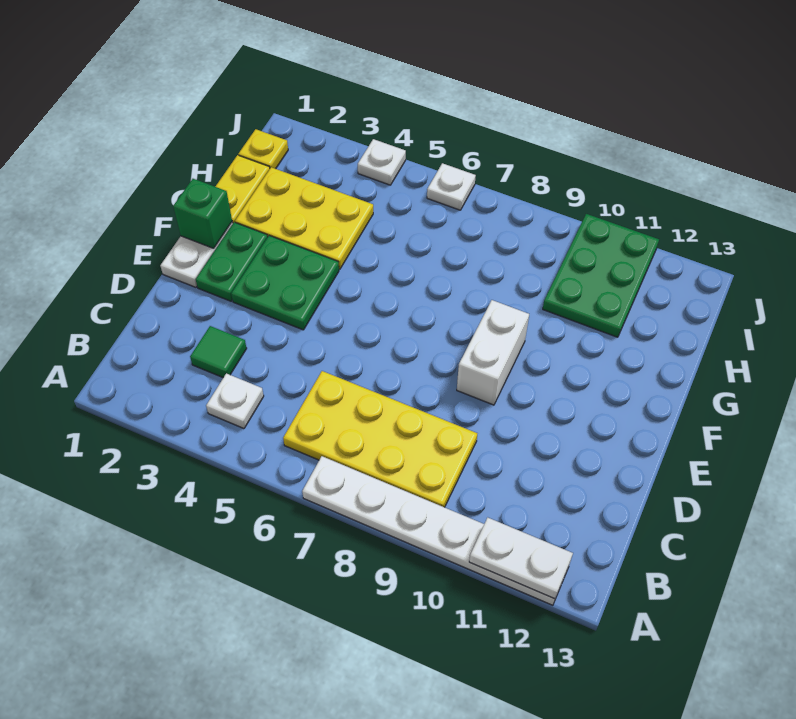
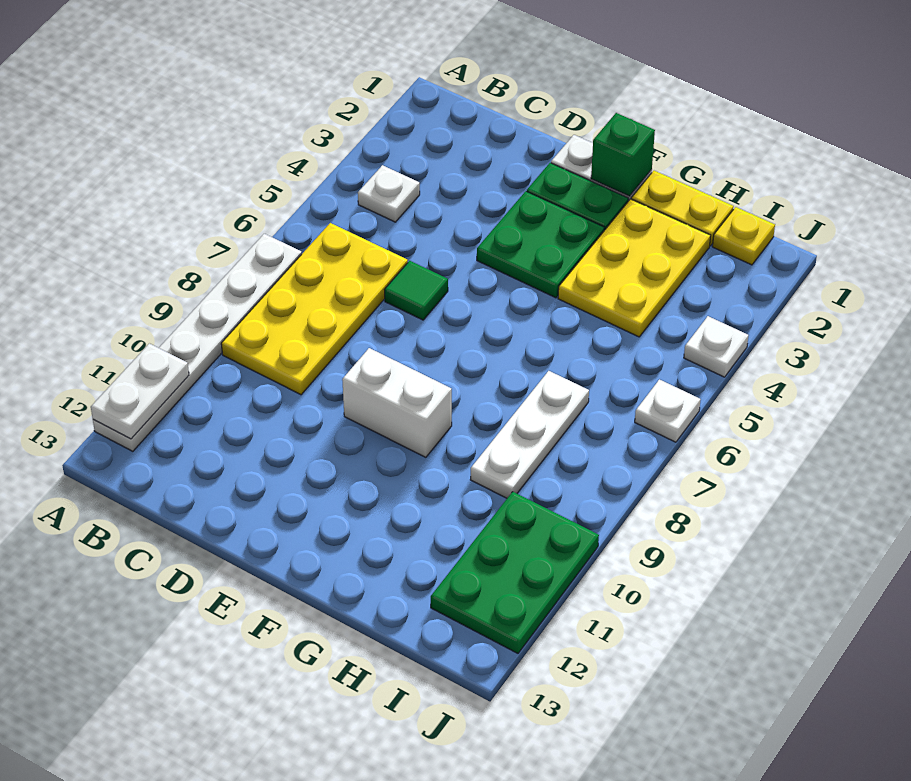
green tile C3 level 1 -> green tile D6 level 1
none -> white plate H7:H9 level 1
green plate H10:J11 level 1 -> green plate I10:J12 level 1

